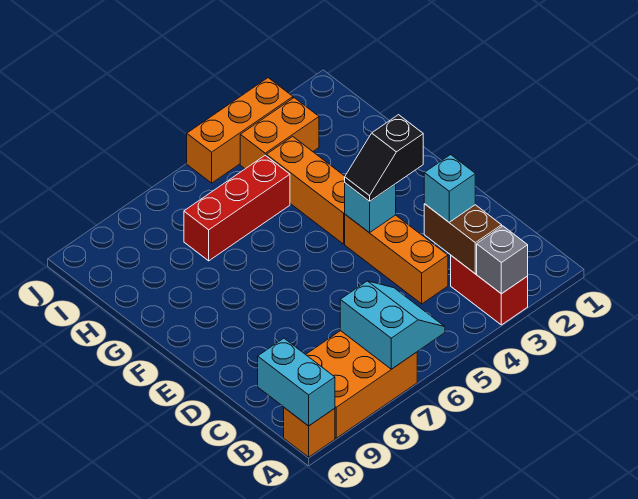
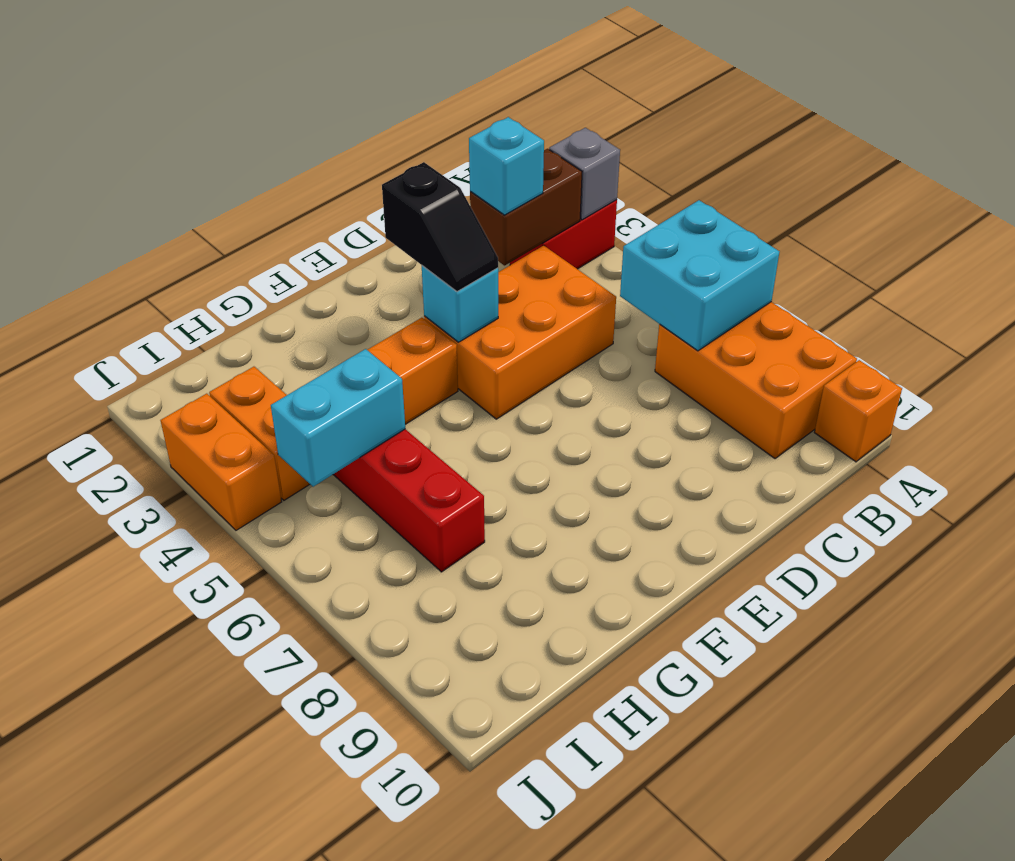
cyan slope A6:B7 level 2 top 7 -> cyan brick A6:B7 level 2
cyan brick A10:B10 level 2 -> cyan brick H5:I5 level 2
orange brick C4:E4 level 1 -> orange brick C4:E5 level 1
orange brick J3:J5 level 1 -> orange brick J3:J4 level 1

